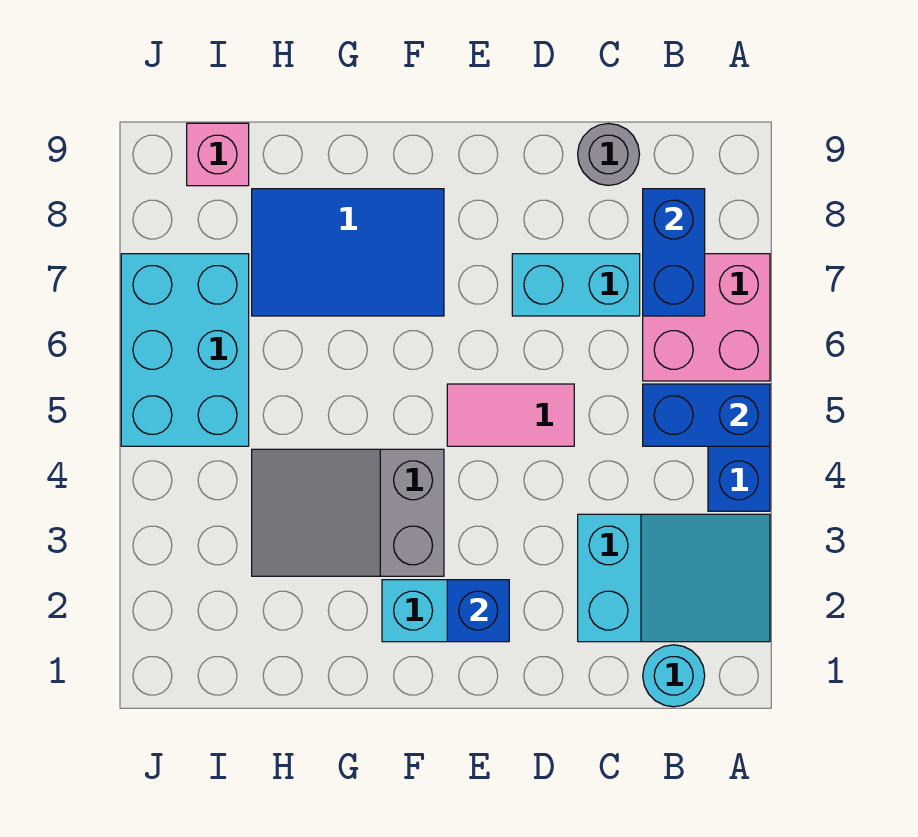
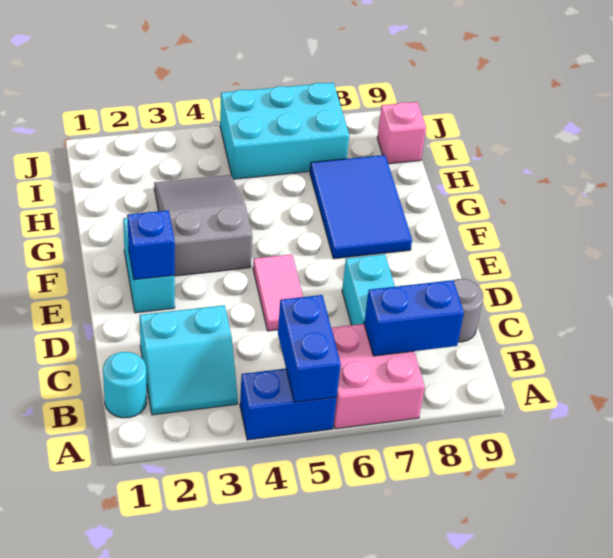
cyan slope A2:C3 level 1 top C -> cyan slope B2:C3 level 1 top C

